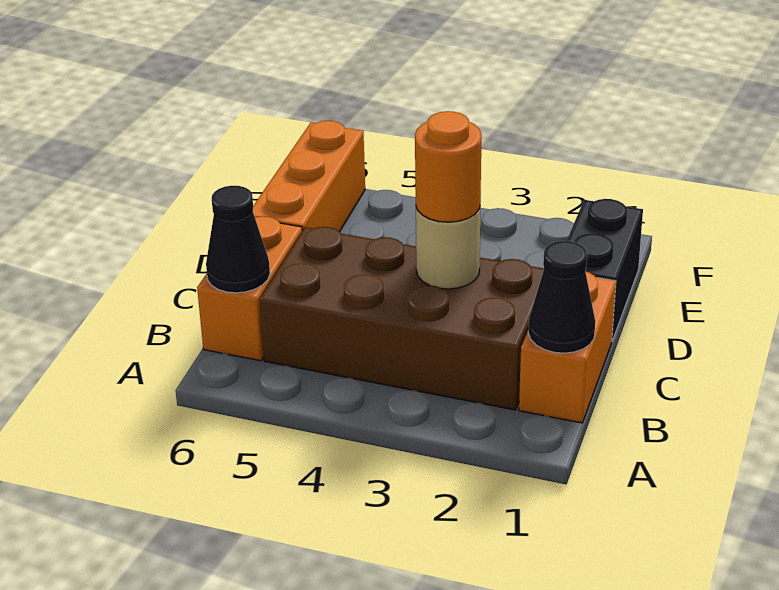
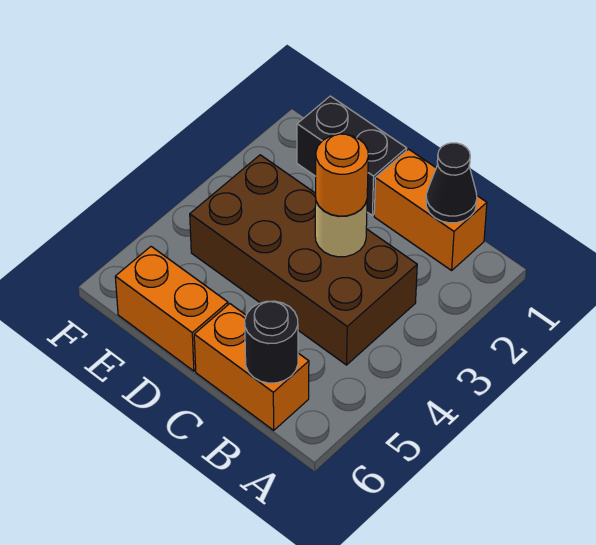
brown brick B2:C5 level 1 -> brown brick B3:E4 level 1
black cone B6 level 2 -> black round brick B6 level 2
orange brick D6:F6 level 1 -> orange brick D6:E6 level 1

